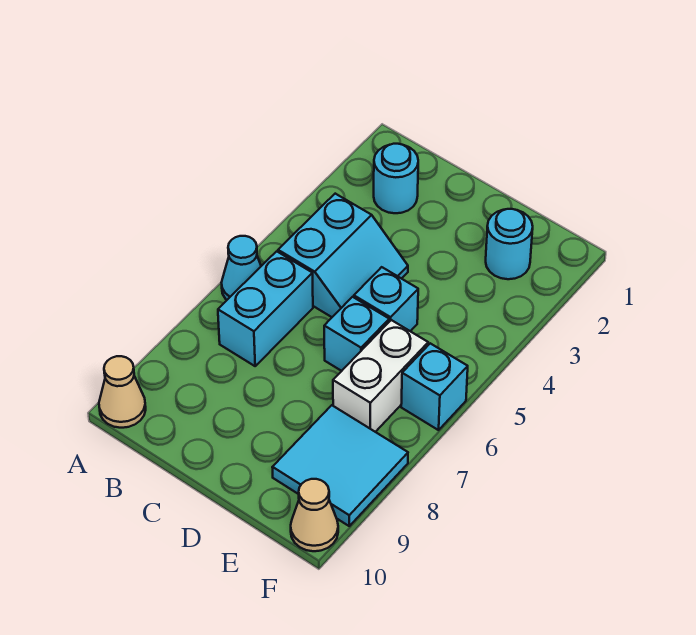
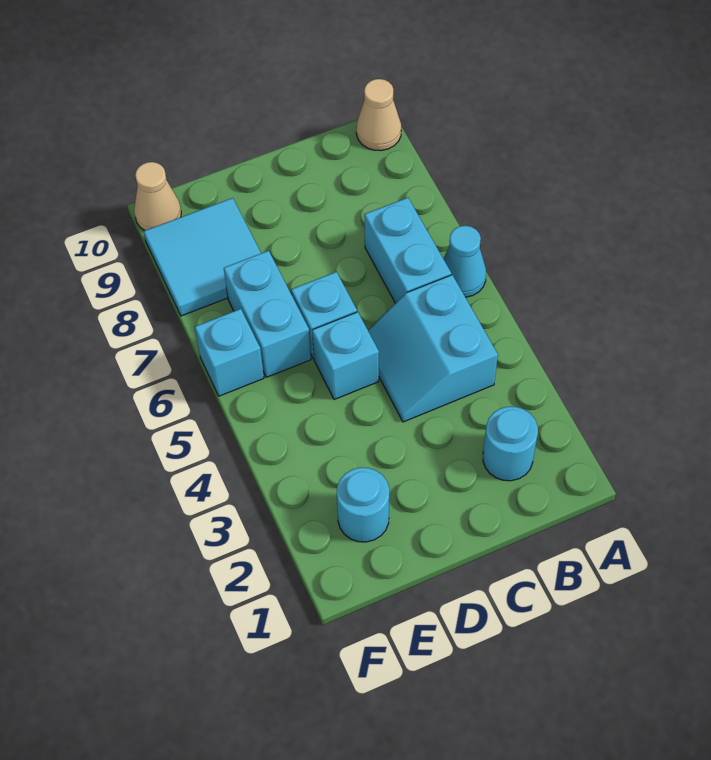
white brick E6:E7 level 1 -> cyan brick E6:E7 level 1

